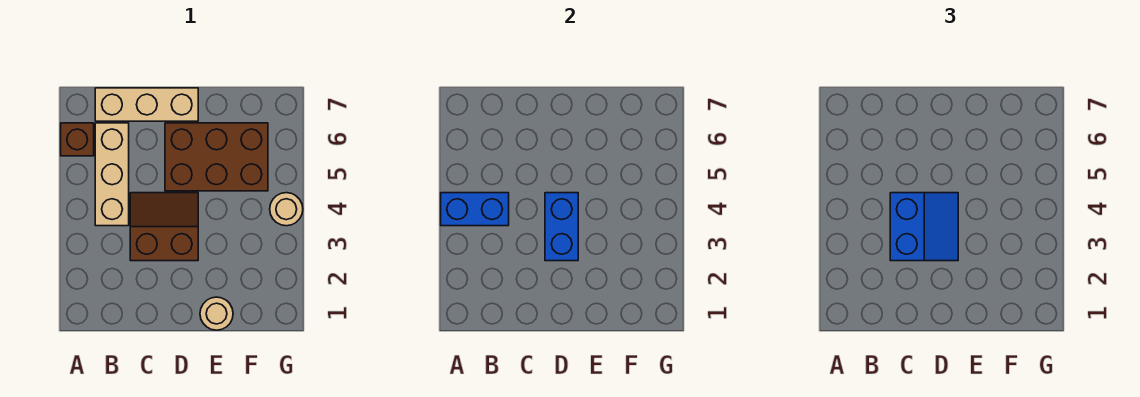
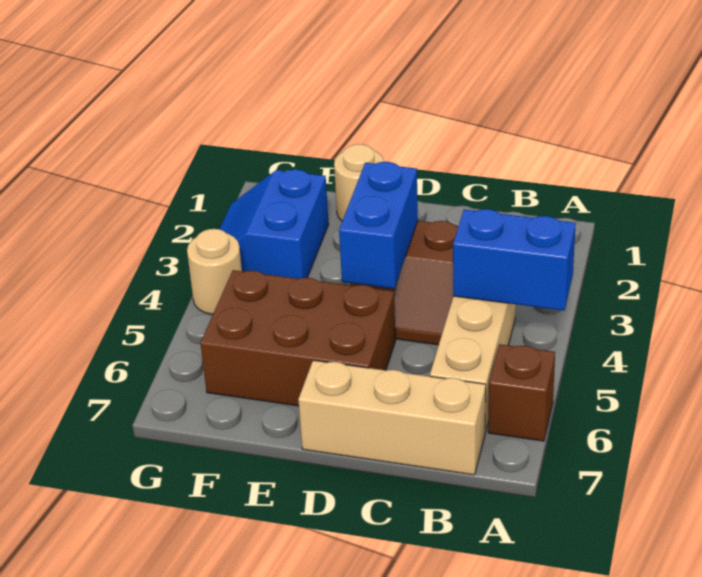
blue slope C3:D4 level 3 top C -> blue slope F2:G3 level 1 top F

